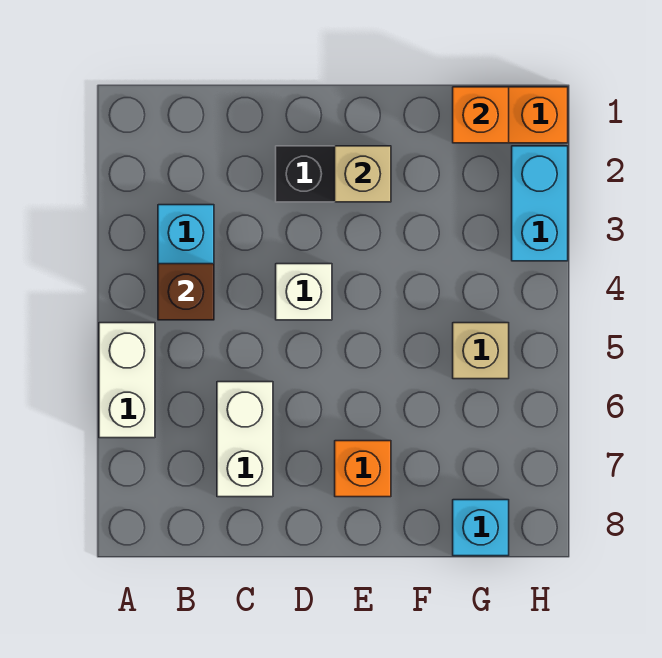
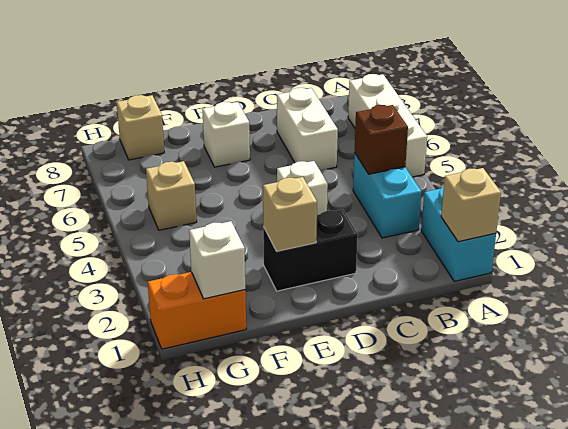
none -> tan brick A1 level 2
white brick A5:A6 level 1 -> white brick A5:A7 level 1
orange brick E7 level 1 -> white brick E7 level 1
orange brick G1 level 2 -> white brick G1 level 2
cyan brick G8 level 1 -> tan brick G8 level 1
cyan brick H2:H3 level 1 -> cyan brick A1:A2 level 1

